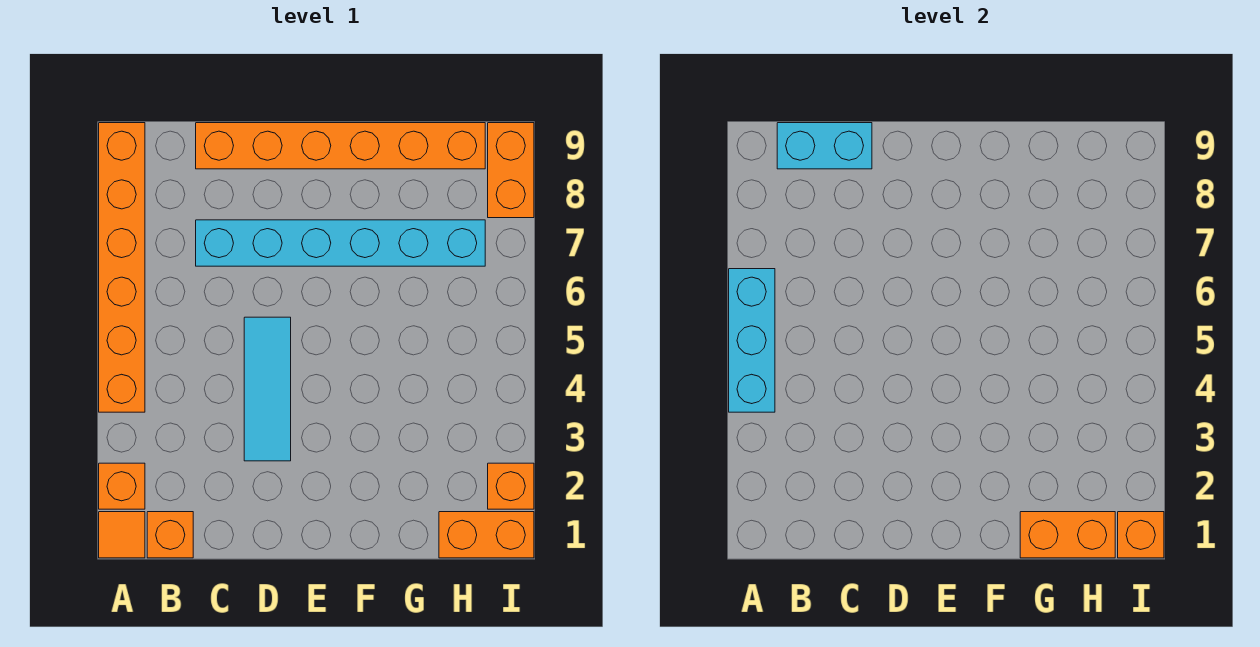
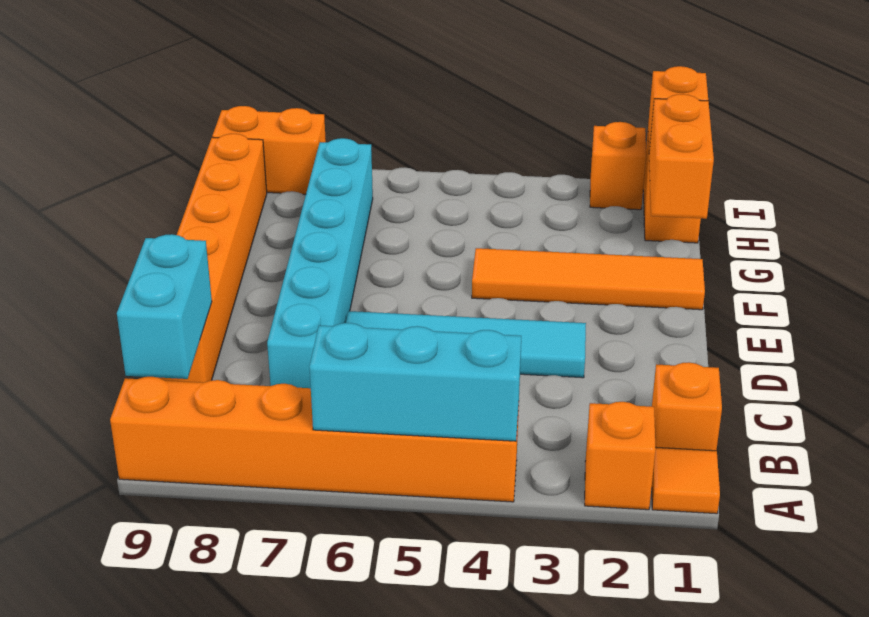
cyan tile D3:D5 level 1 -> cyan tile D3:D6 level 1
none -> orange tile F1:F4 level 1

